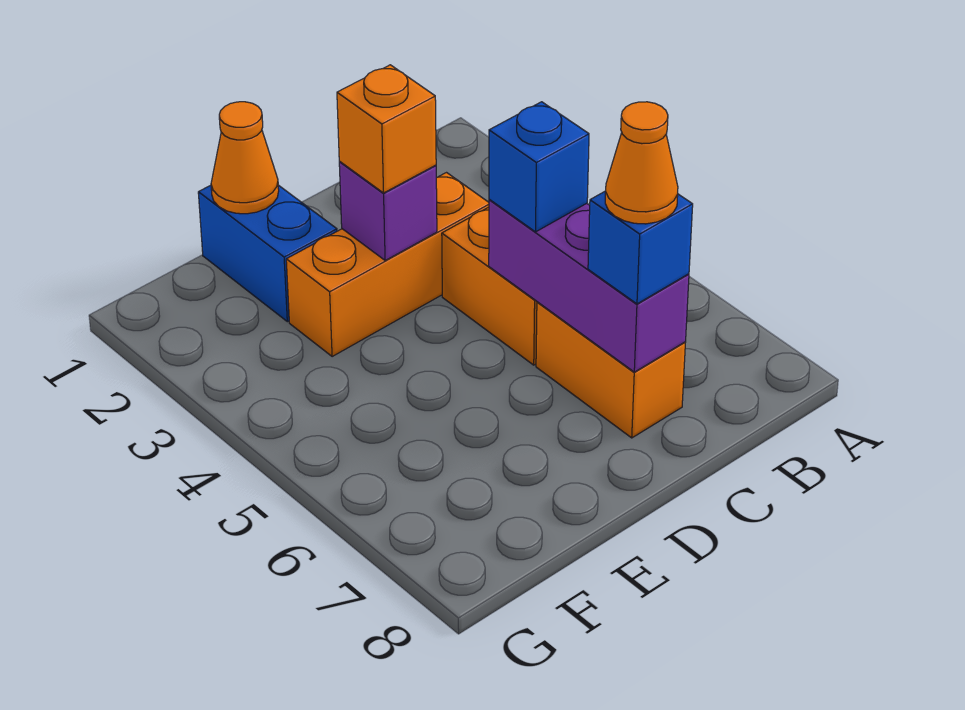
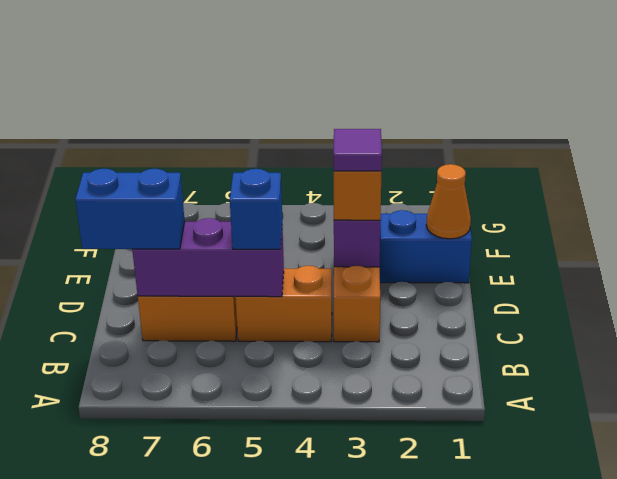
blue brick C7 level 3 -> blue brick C7:C8 level 3
orange cone C7 level 4 -> none
none -> purple tile D3 level 4

